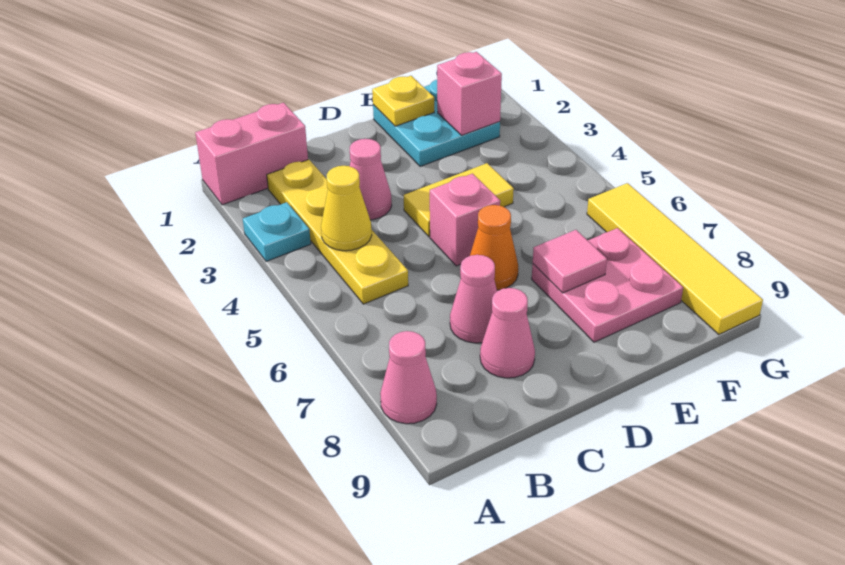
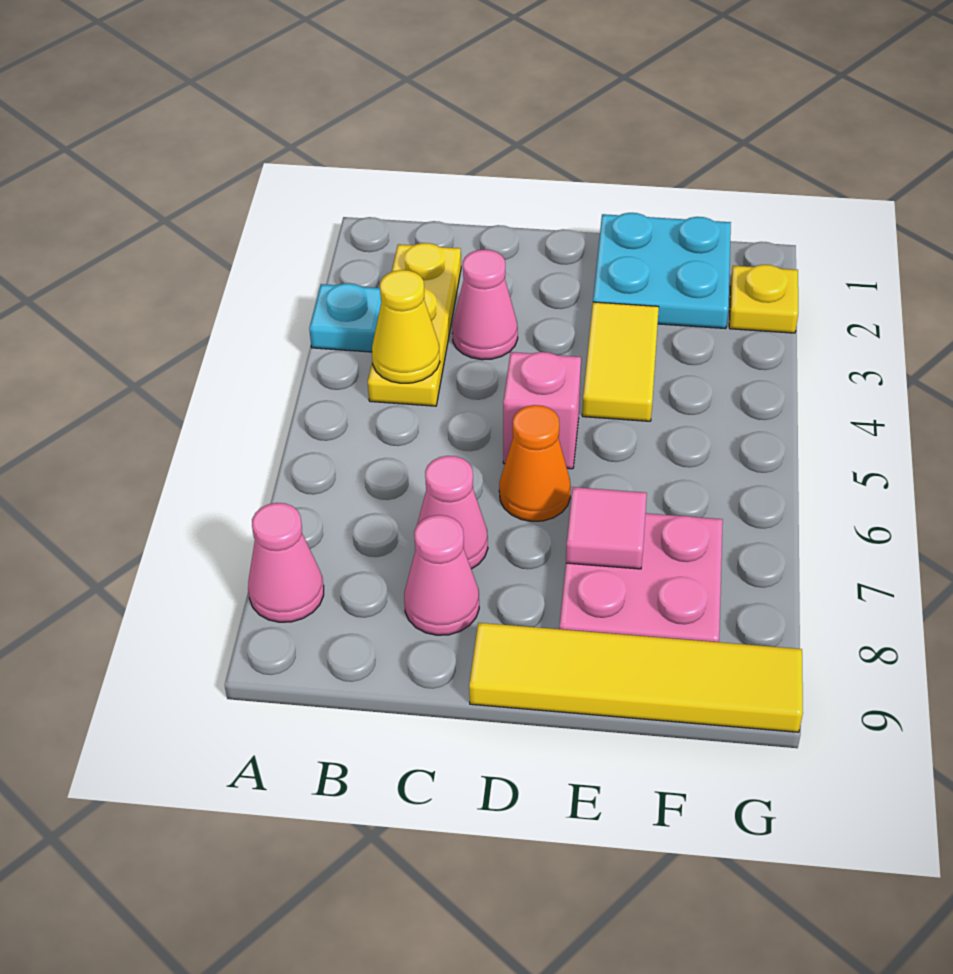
pink brick A1:B1 level 1 -> none
yellow plate B2:B5 level 1 -> yellow plate B2:B4 level 1
yellow tile D4:E4 level 1 -> yellow tile E3:E4 level 1
yellow plate E1 level 2 -> yellow plate G2 level 1
pink brick F2 level 2 -> none
yellow tile G6:G9 level 1 -> yellow tile D9:G9 level 1

